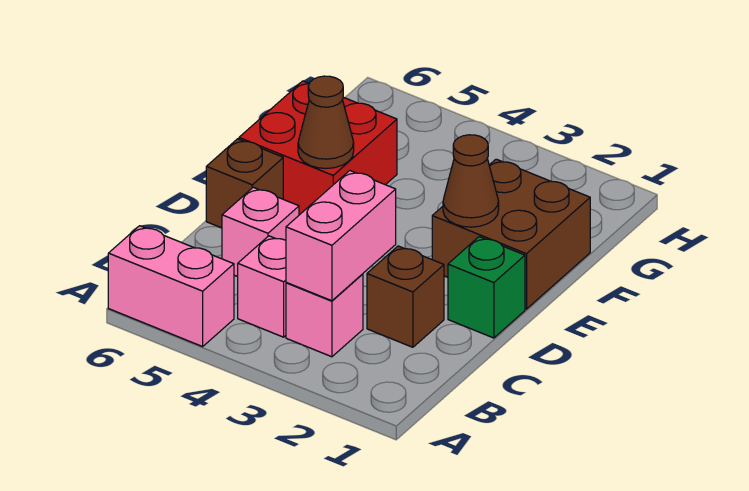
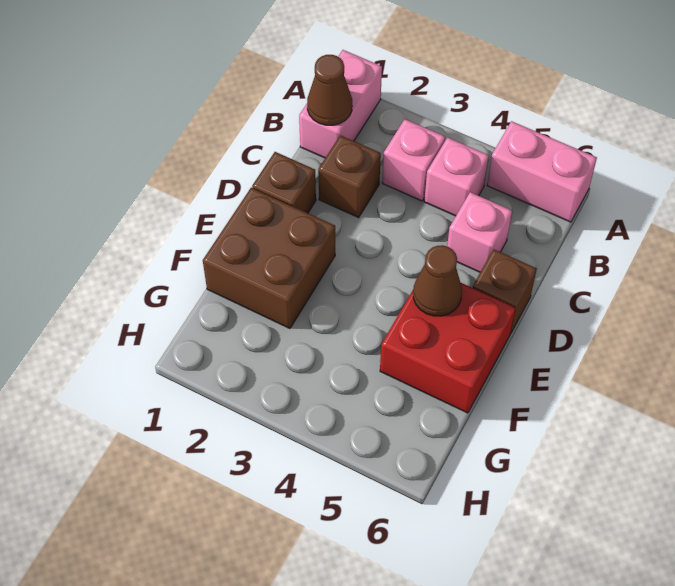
pink brick B3:C3 level 2 -> pink brick A1:B1 level 1
green brick D1 level 1 -> brown brick D1 level 1
brown cone E2 level 2 -> brown cone B1 level 2

